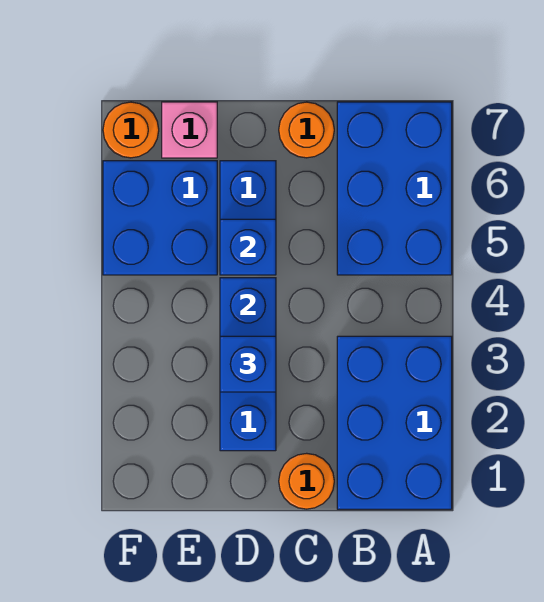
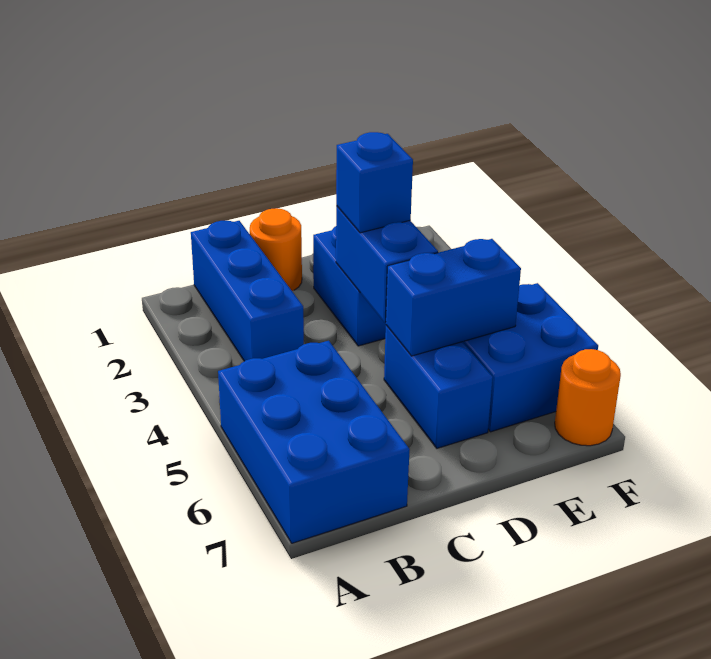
blue brick A1:B3 level 1 -> blue brick B1:B3 level 1
orange round brick C7 level 1 -> none
blue brick D5 level 2 -> blue brick D5:E5 level 2
pink brick E7 level 1 -> none

